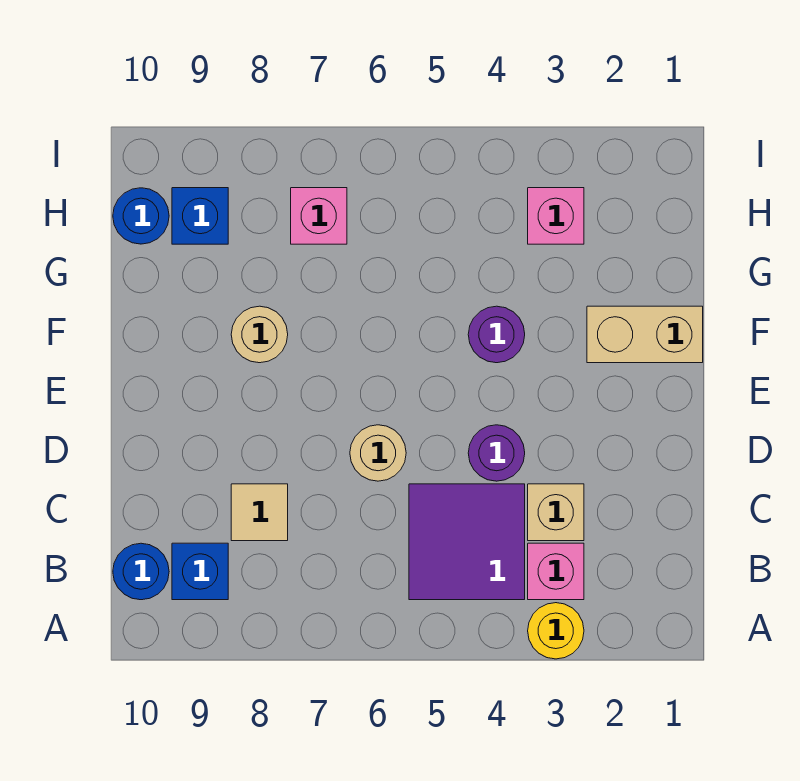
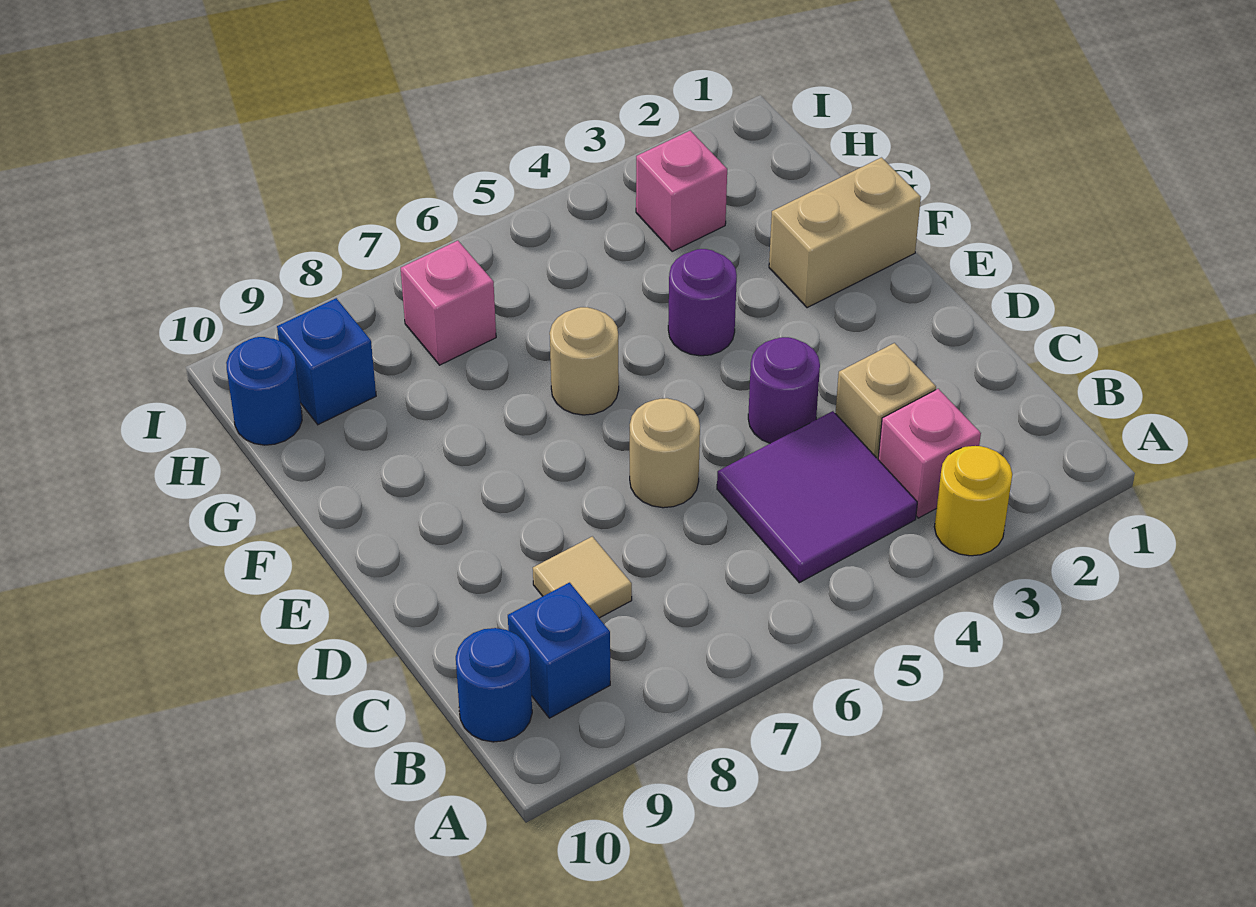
tan round brick F8 level 1 -> tan round brick F6 level 1

